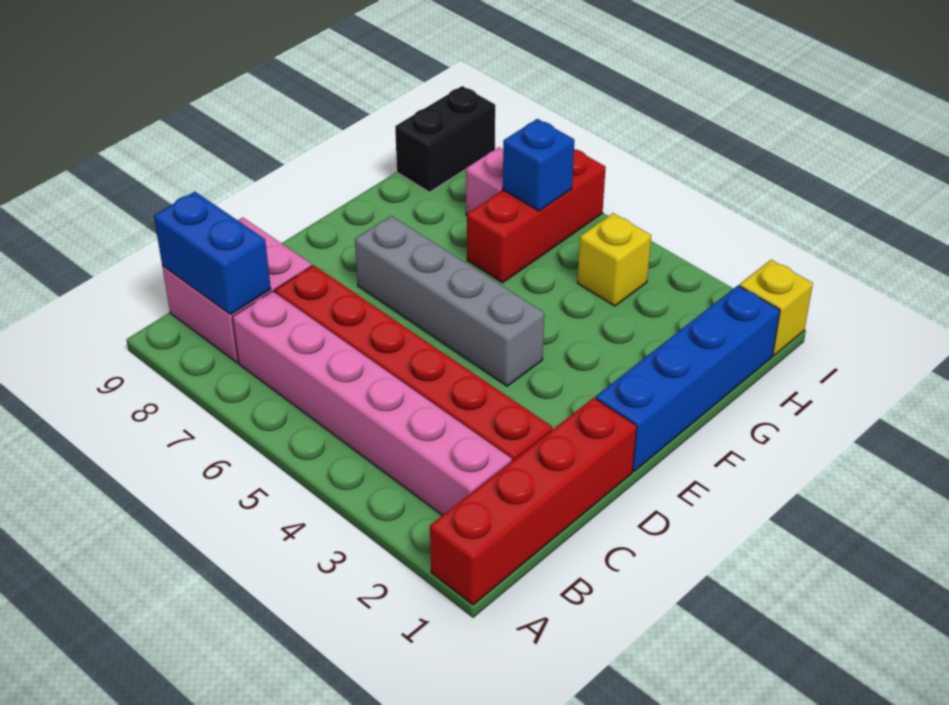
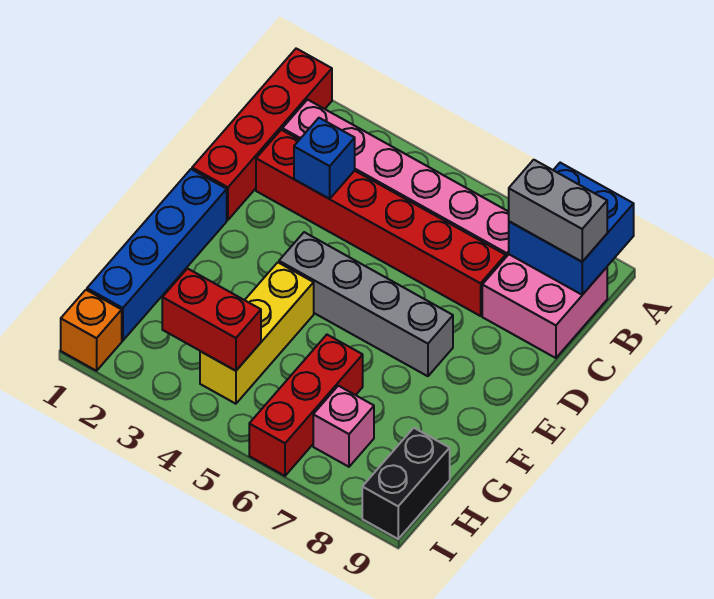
blue brick B8:B9 level 2 -> blue brick A8:B9 level 2
none -> grey brick B8:B9 level 3
none -> red brick H3:H4 level 2
yellow brick H4 level 1 -> yellow brick F4:H4 level 1
blue brick H6 level 2 -> blue brick C3 level 2
yellow brick I1 level 1 -> orange brick I1 level 1

